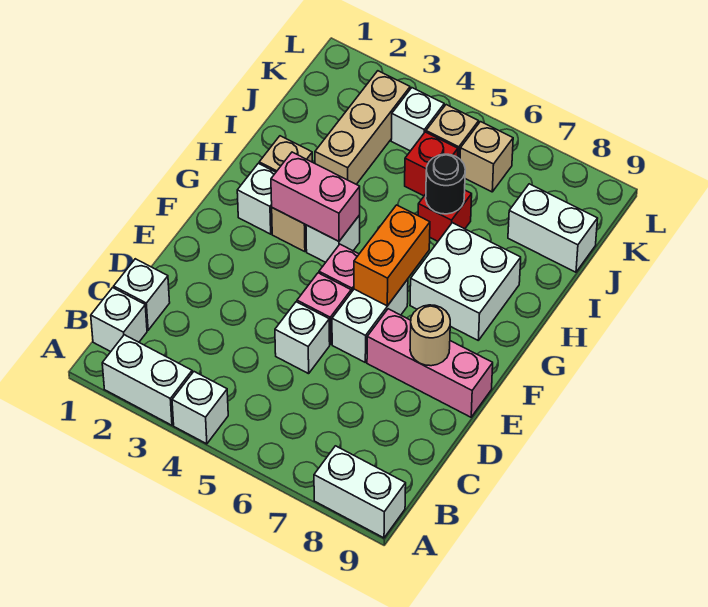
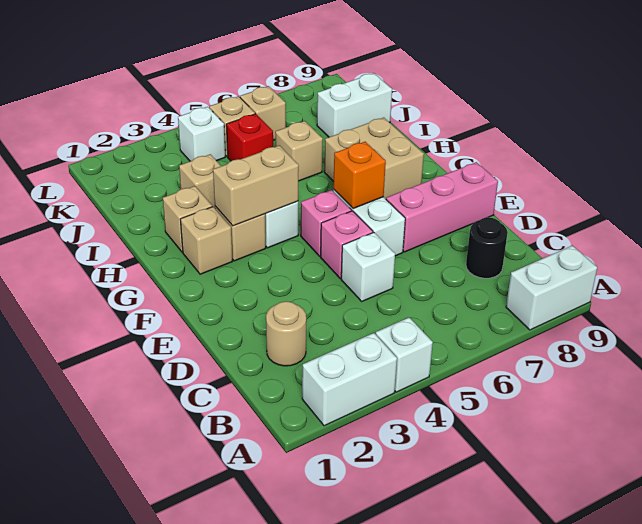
white brick B1 level 1 -> none
white brick C1 level 1 -> none
tan round brick E8 level 2 -> tan round brick C2 level 1
orange brick F6:G6 level 2 -> orange brick F6 level 2
white brick G2 level 1 -> tan brick G2 level 1
pink brick G3:G4 level 2 -> tan brick G3:G4 level 2
white brick G7:H8 level 1 -> tan brick G7:H8 level 1
tan brick I3:K3 level 1 -> tan brick I3 level 1
red brick I6 level 1 -> tan brick I6 level 1
black round brick I6 level 2 -> black round brick C8 level 1

